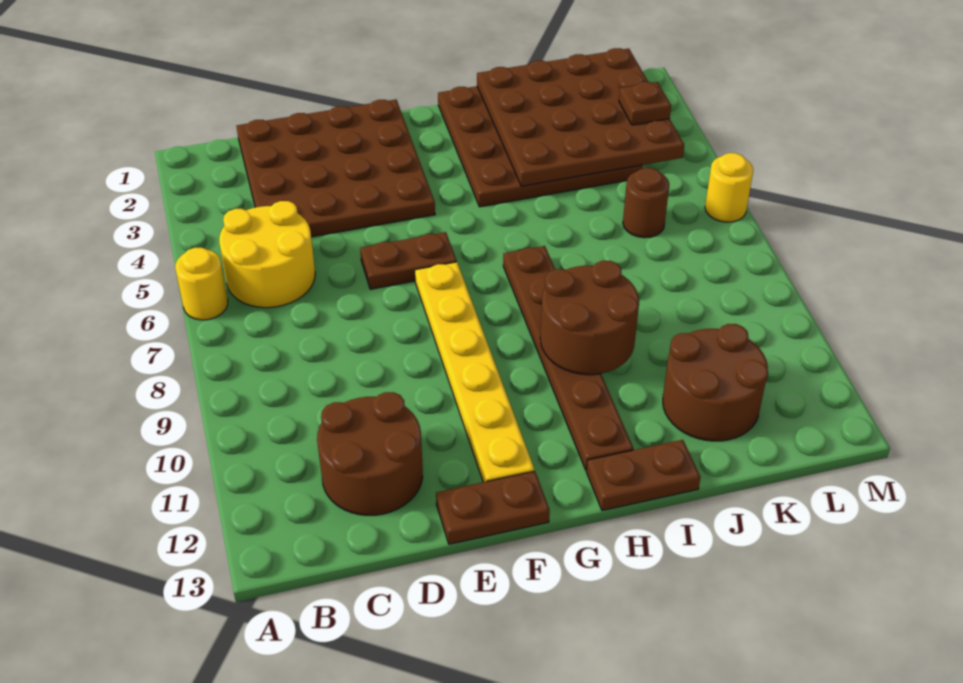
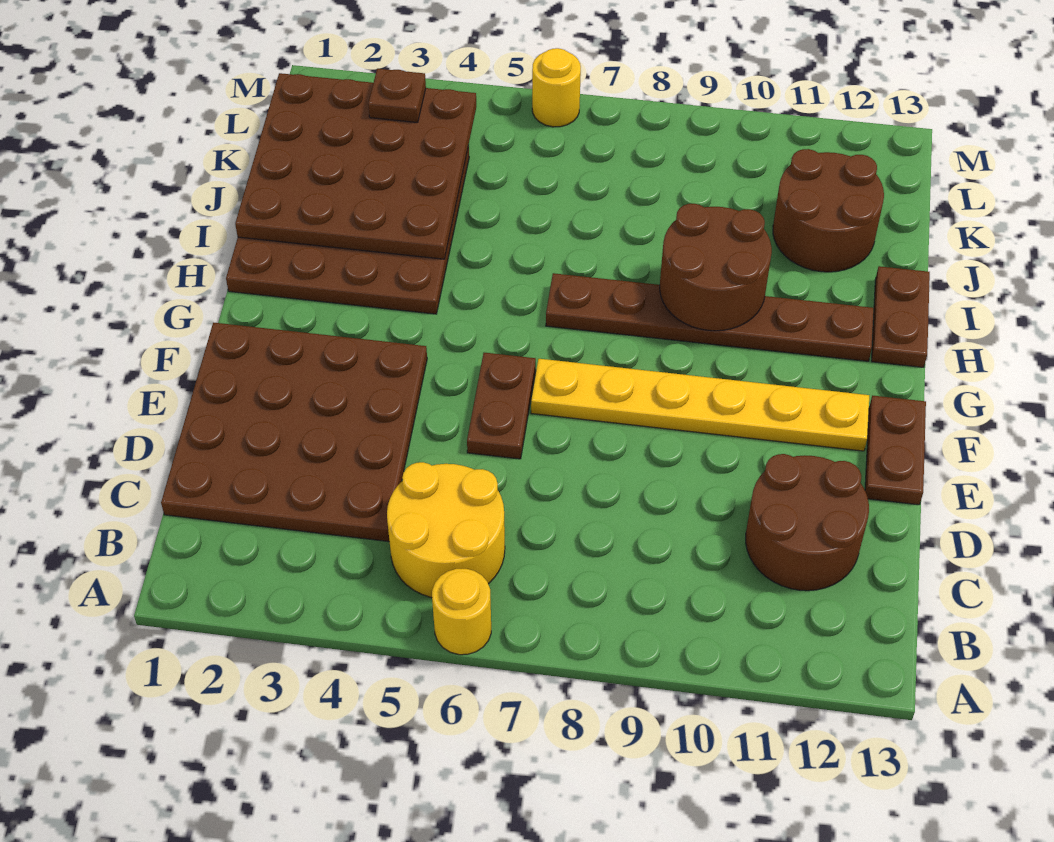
brown round brick K6 level 1 -> none

